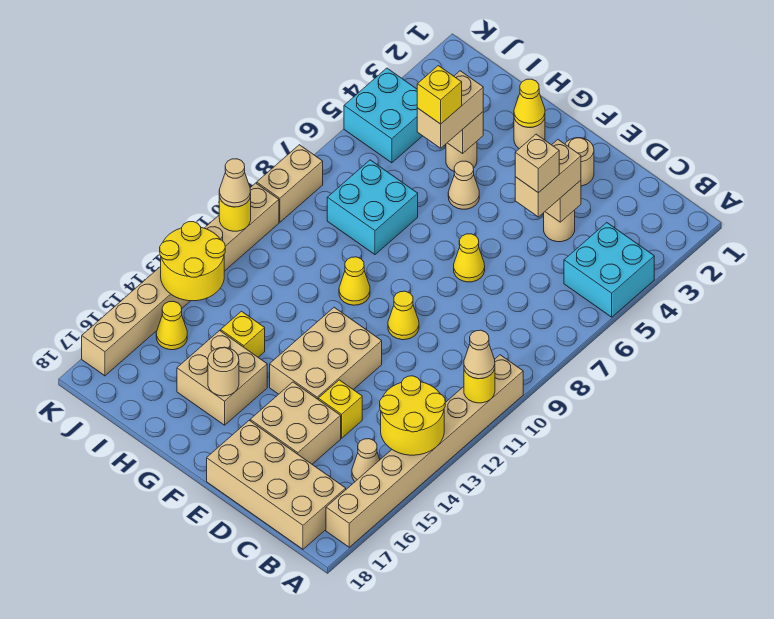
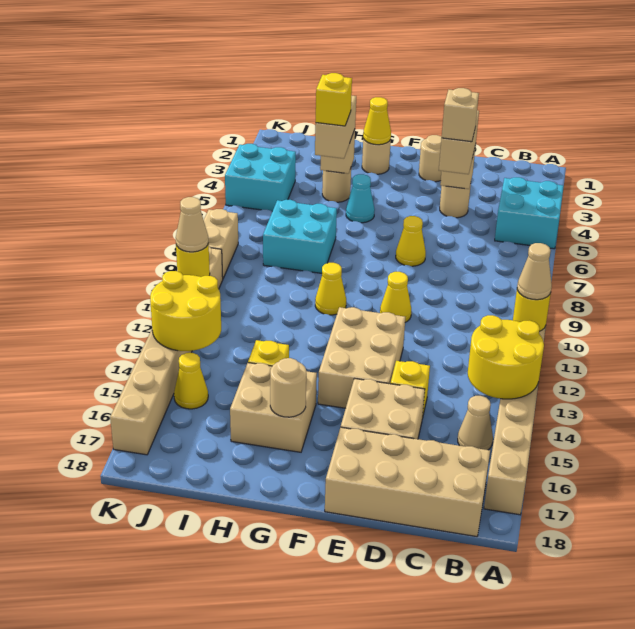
tan cone G5 level 1 -> cyan cone G5 level 1

